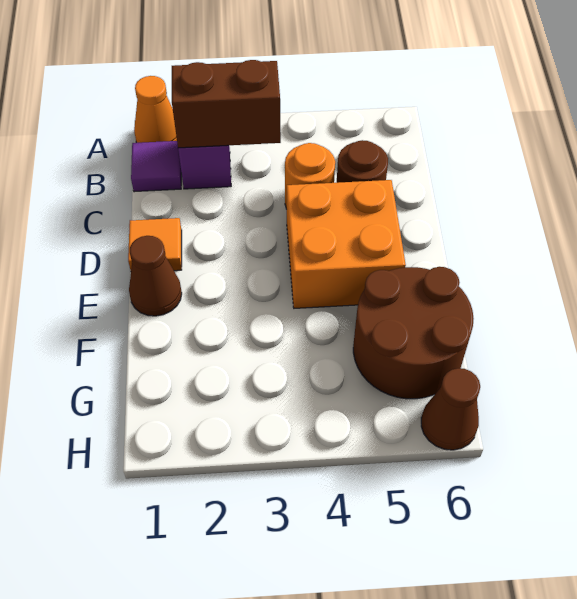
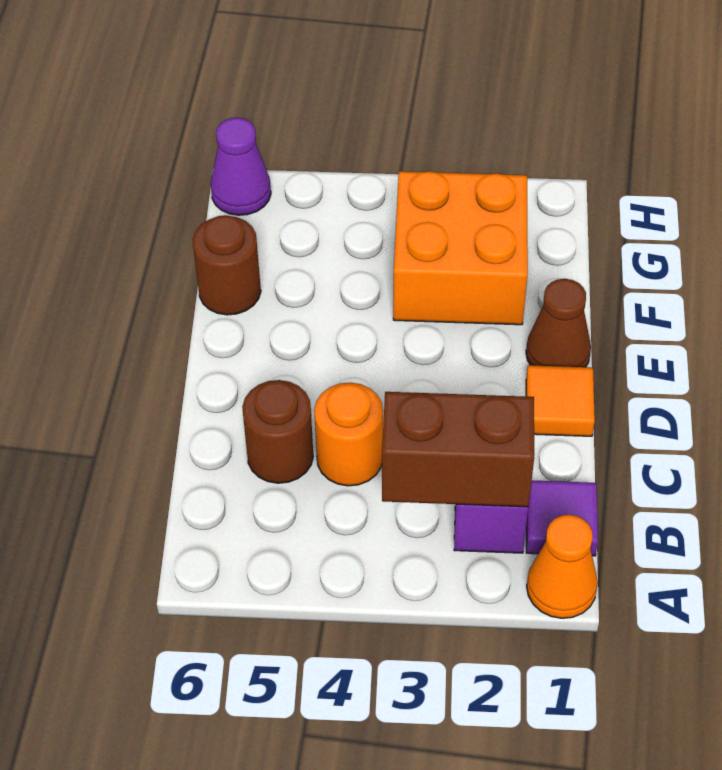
orange brick D4:E5 level 1 -> orange brick F2:G3 level 1
brown round brick F5:G6 level 1 -> brown round brick F6 level 1
brown cone H6 level 1 -> purple cone H6 level 1

